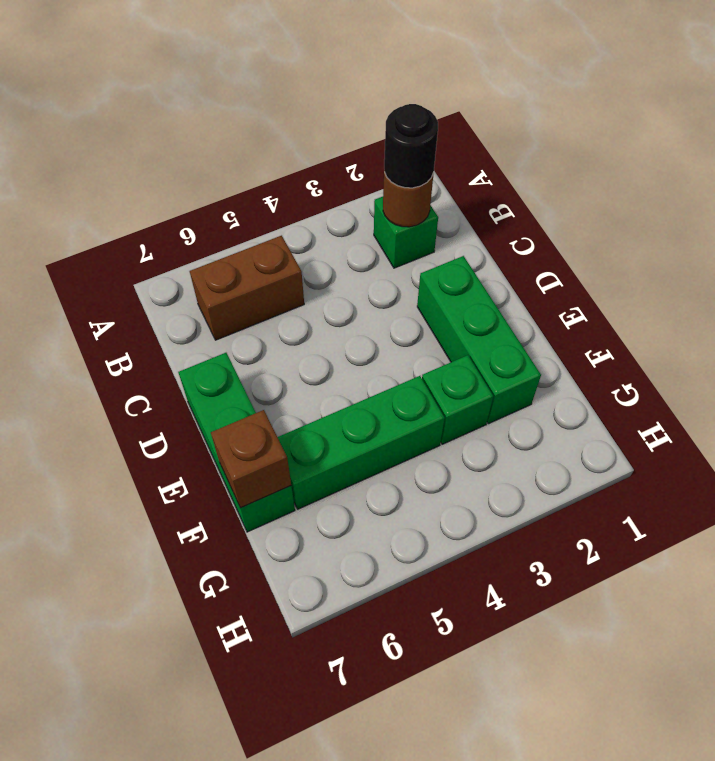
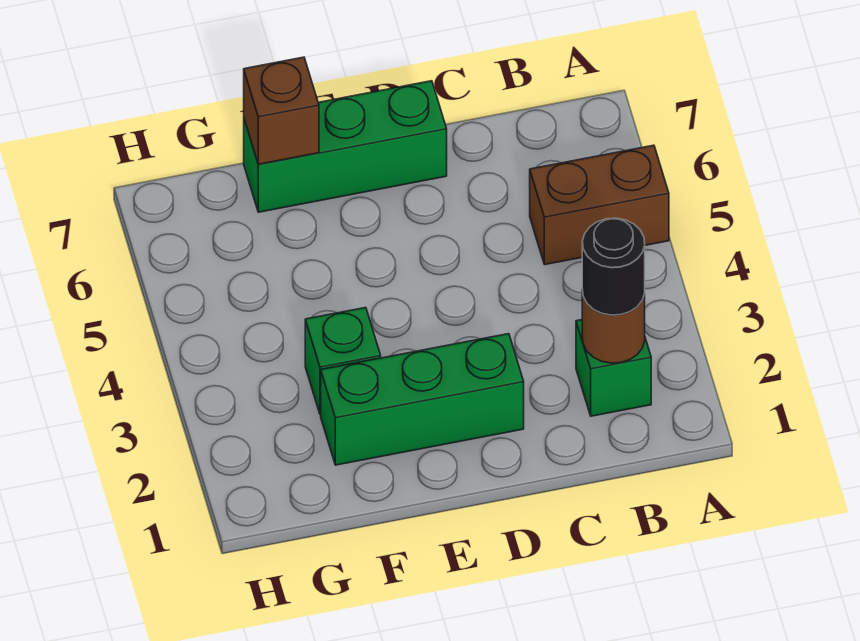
brown brick B5:B6 level 1 -> brown brick A5:B5 level 1
green brick F4:F6 level 1 -> none

